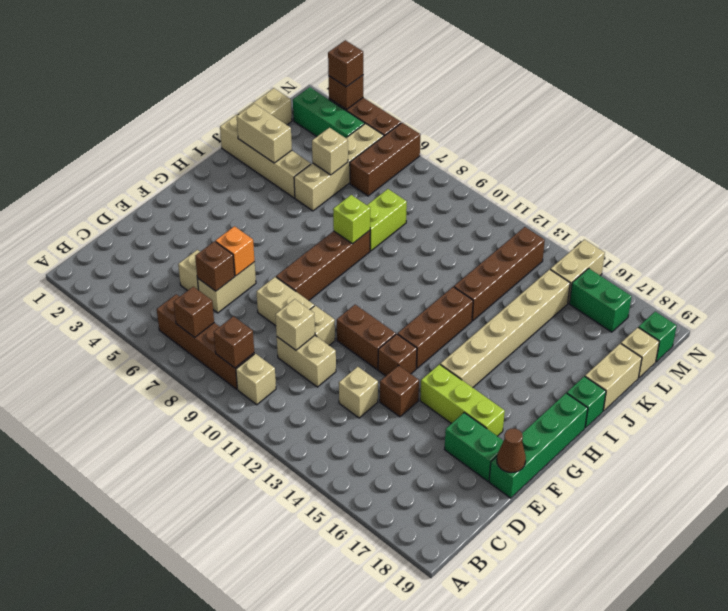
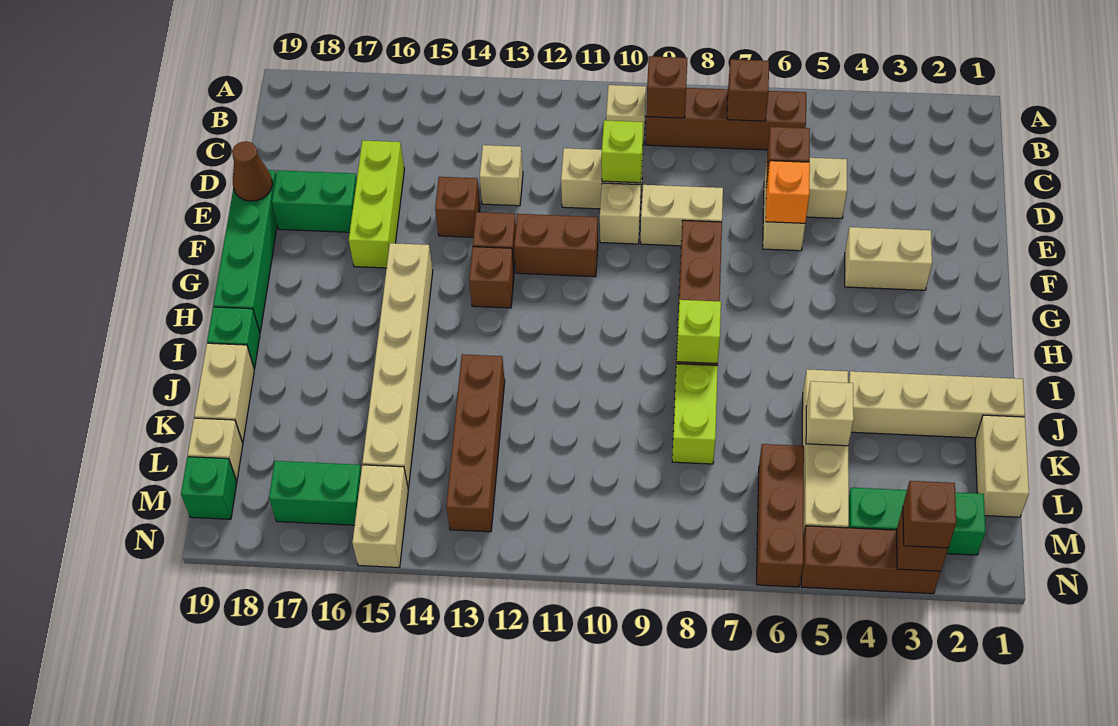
tan brick D10 level 2 -> lime brick D10 level 2
lime brick F15:F17 level 1 -> lime brick D16:F16 level 1
brown brick G13:I13 level 1 -> brown brick G13 level 1
tan brick J2:J3 level 2 -> tan brick F3:F4 level 1

